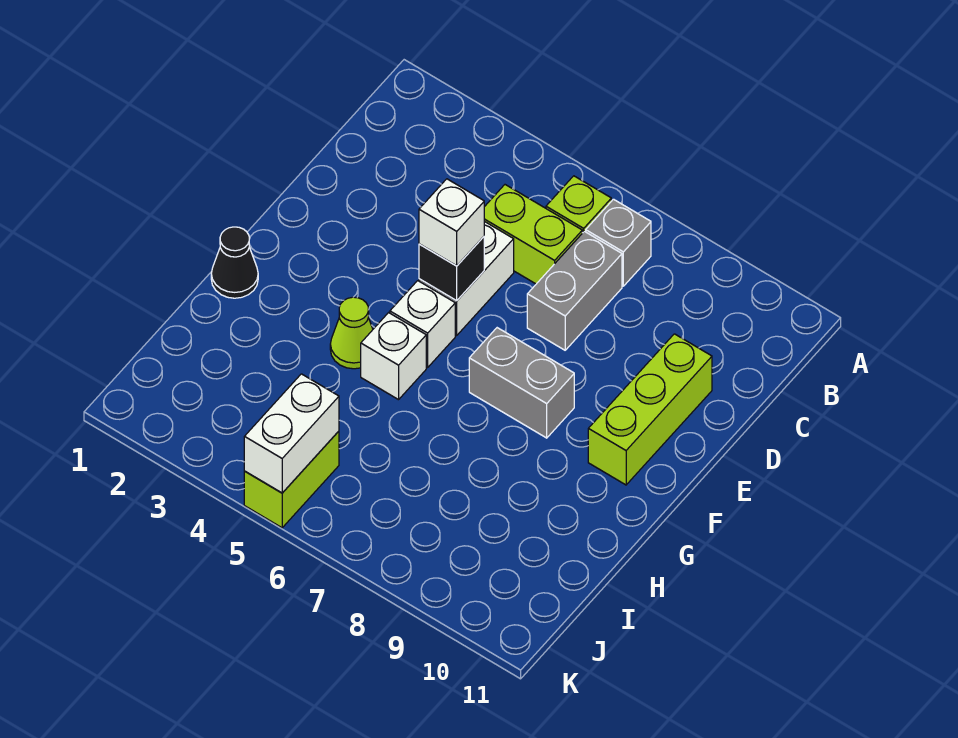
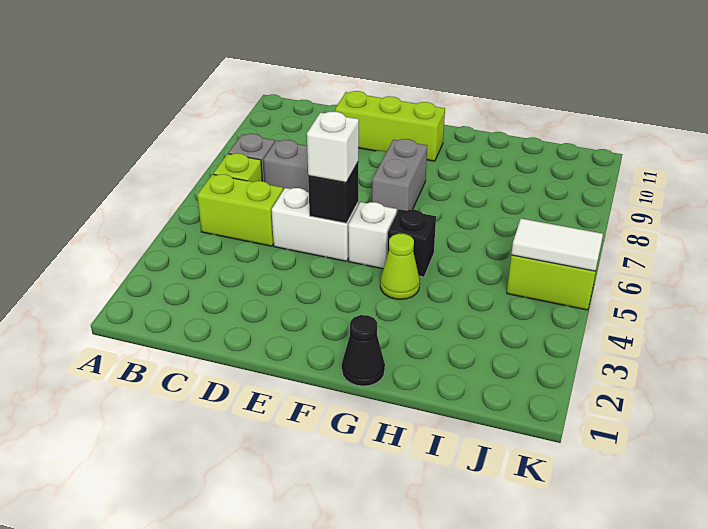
lime brick C5:C6 level 1 -> lime brick B5:C5 level 1
white brick G5 level 1 -> black brick G5 level 1
white brick J5:K5 level 2 -> white tile J5:K5 level 2

